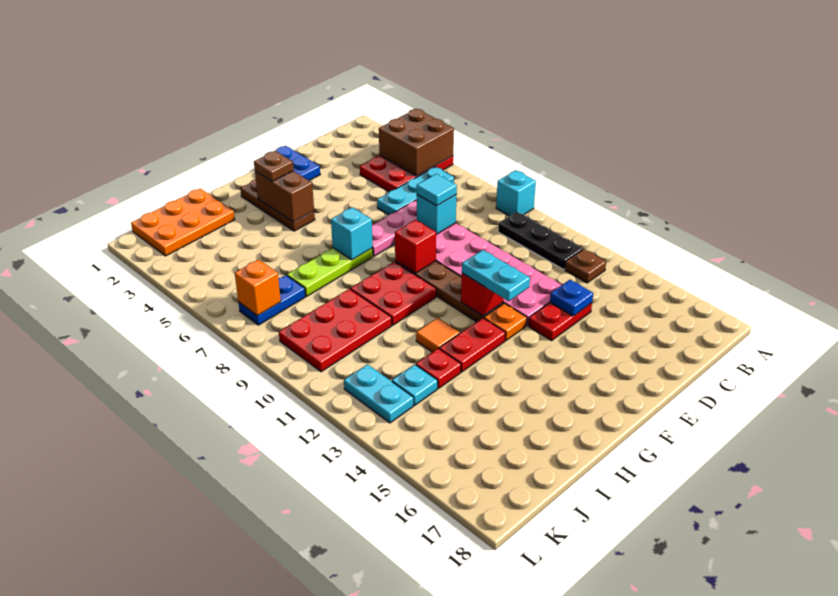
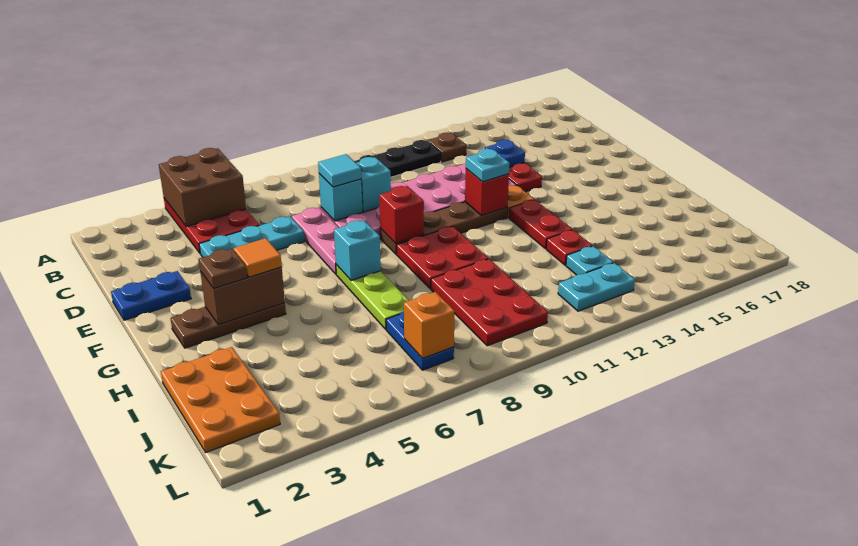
cyan brick A9 level 1 -> cyan brick D9 level 2
cyan plate B6:D6 level 1 -> cyan plate D4:D6 level 1
cyan plate F12:F13 level 3 -> cyan plate F12 level 3
orange tile H12 level 1 -> orange tile G4 level 3

